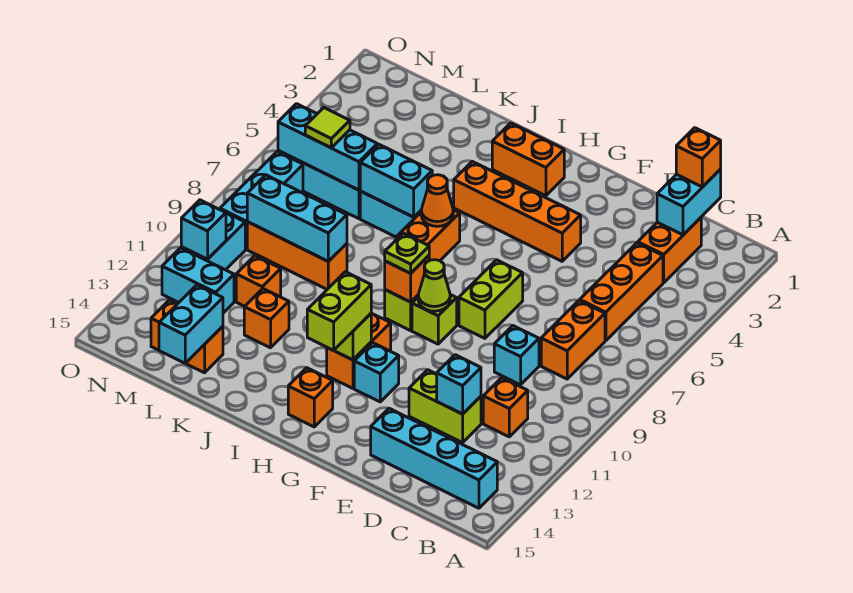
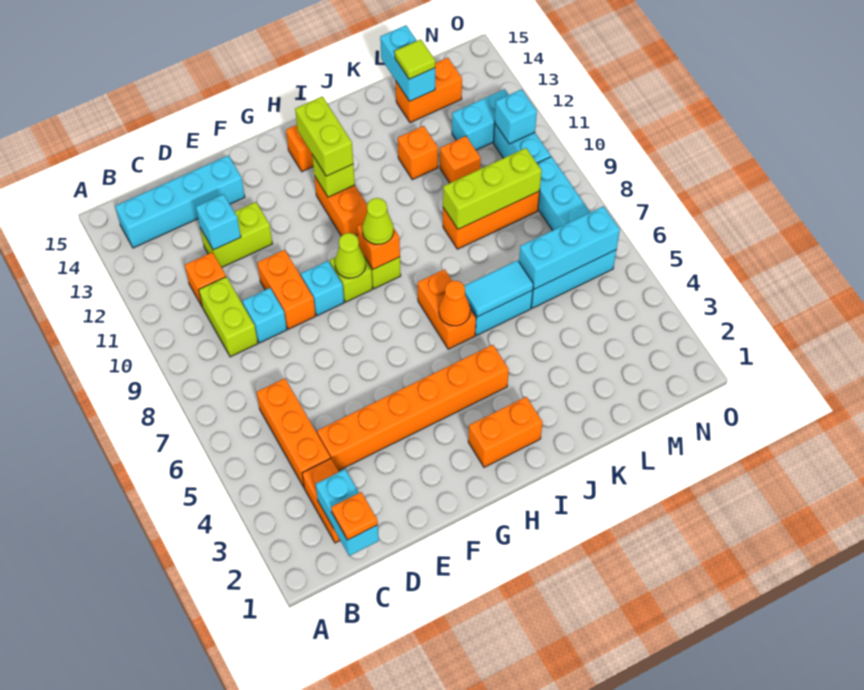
orange brick C1 level 3 -> orange plate C1 level 3
orange brick C7:C8 level 1 -> orange brick E9:E10 level 1
orange brick F4:I4 level 1 -> orange brick D4:I4 level 1
lime brick F7:F8 level 1 -> lime brick C9:C10 level 1
cyan brick G12 level 1 -> cyan brick F9 level 1
lime plate H9 level 3 -> lime cone H9 level 3
cyan brick J6:K6 level 2 -> cyan tile J6:K6 level 2
cyan brick K9:M9 level 2 -> lime brick K9:M9 level 2
lime tile M6 level 3 -> lime tile L14 level 3

